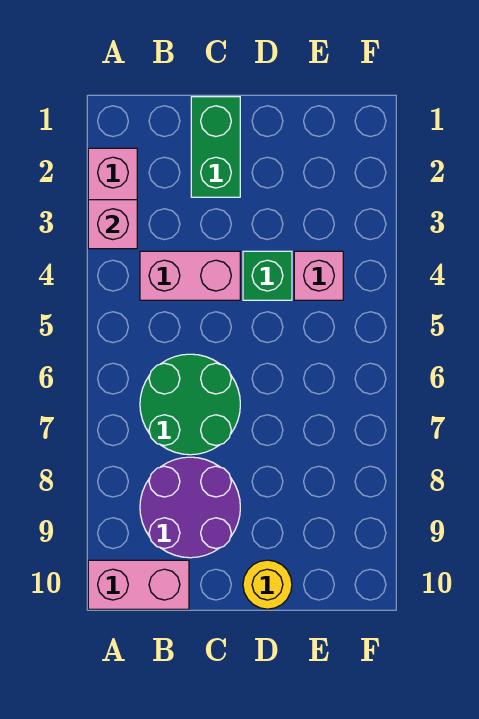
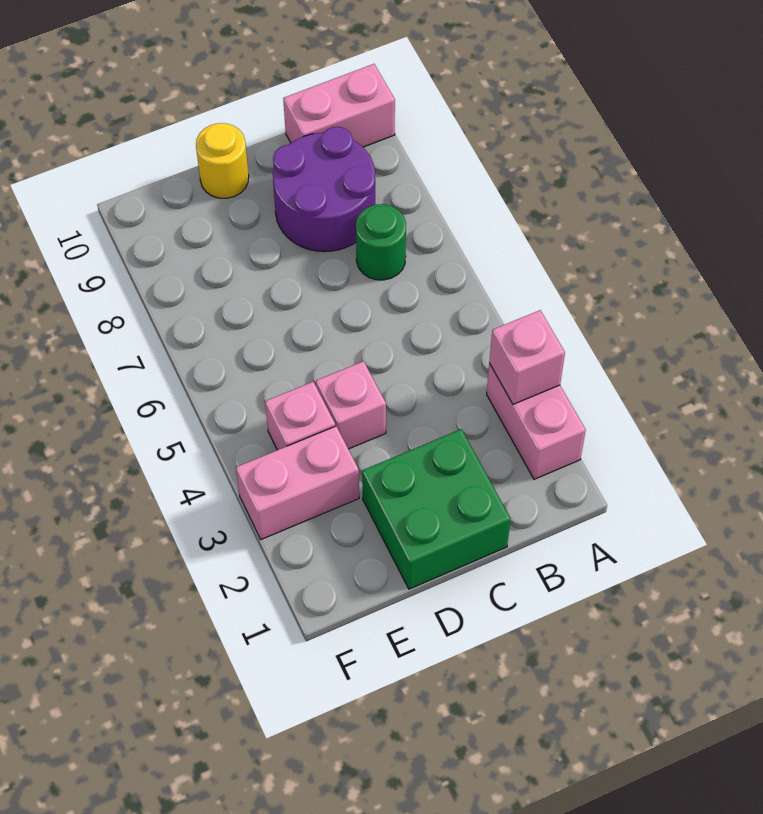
pink brick B4:C4 level 1 -> pink brick E3:F3 level 1
green round brick B6:C7 level 1 -> green round brick B7 level 1
green brick C1:C2 level 1 -> green brick C1:D2 level 1
green brick D4 level 1 -> pink brick D4 level 1

